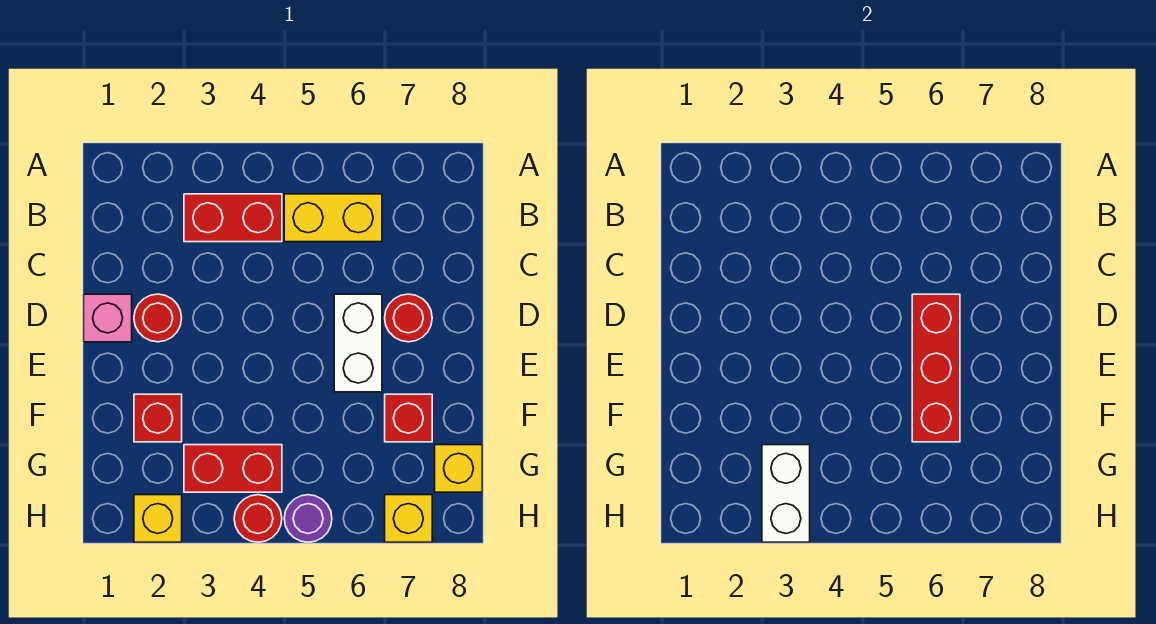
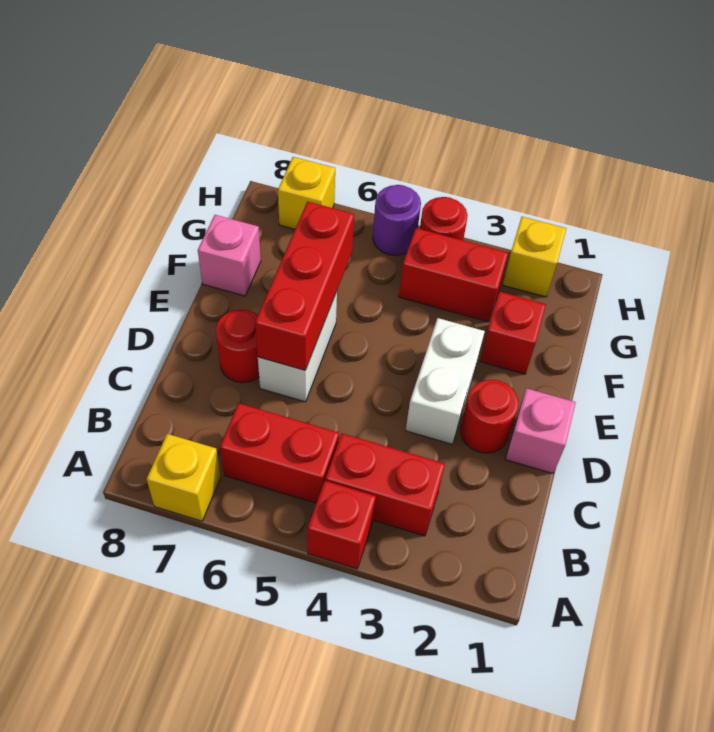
yellow brick B5:B6 level 1 -> red brick B5:B6 level 1
red brick F7 level 1 -> red brick A4 level 1
none -> pink brick F8 level 1
white brick G3:H3 level 2 -> white brick D3:E3 level 1
yellow brick G8 level 1 -> yellow brick A7 level 1

